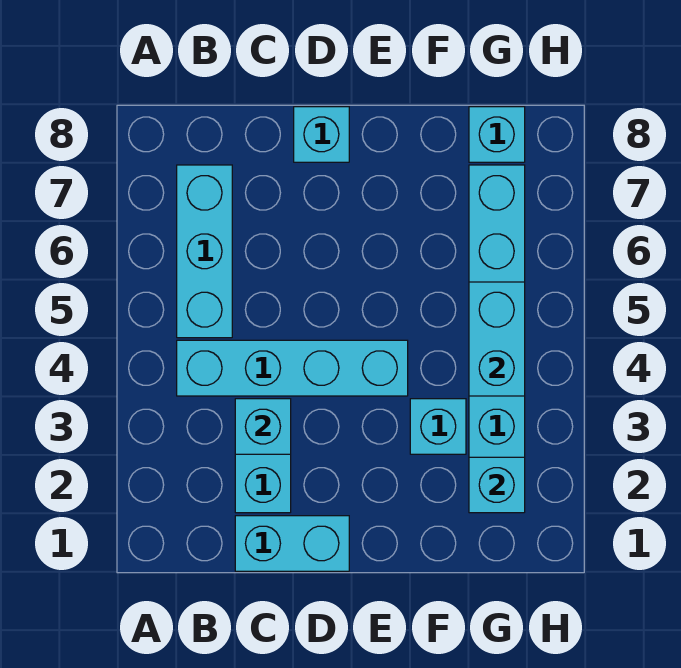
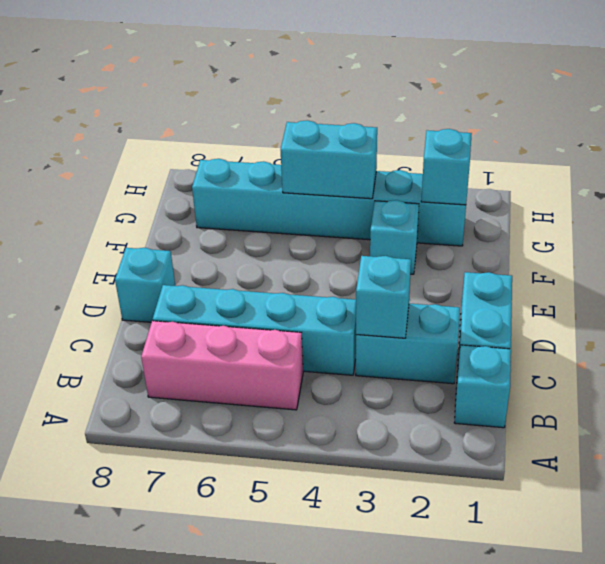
cyan brick B4:E4 level 1 -> cyan brick C4:C7 level 1
cyan brick B5:B7 level 1 -> pink brick B5:B7 level 1
cyan brick G8 level 1 -> cyan brick B1 level 1

